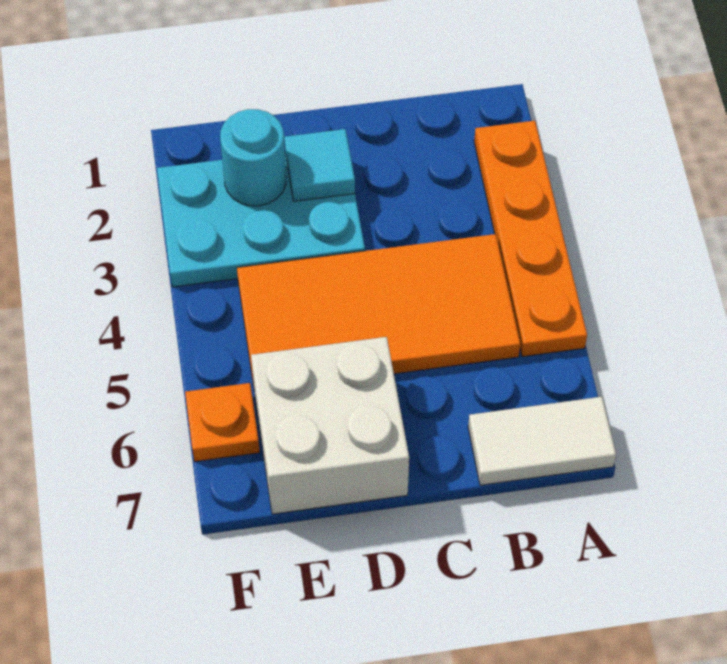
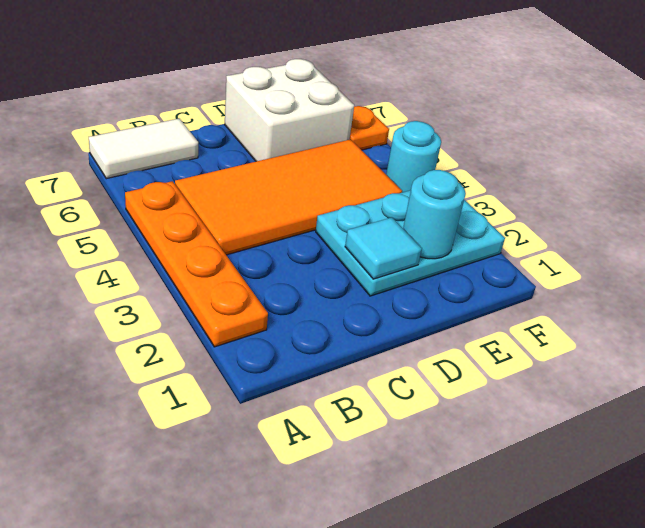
none -> cyan round brick F4 level 1

